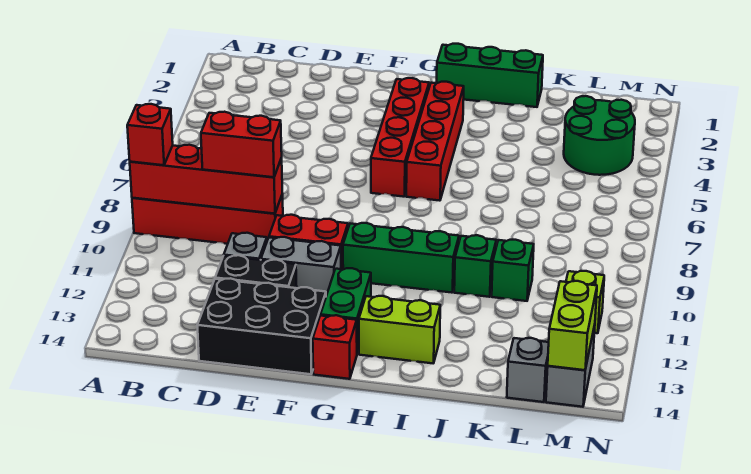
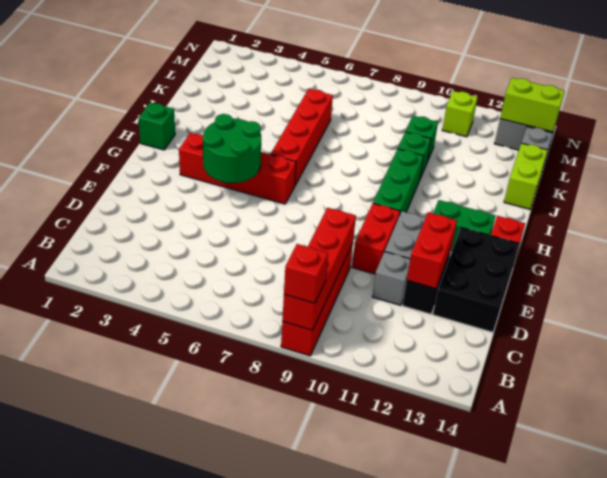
red brick C9:D9 level 3 -> red brick D12:E12 level 2
green brick H1:J1 level 1 -> green brick H1 level 1
red brick H3:H6 level 1 -> red brick H6:K6 level 1
lime brick H13:I13 level 1 -> lime brick J14:K14 level 1
green round brick L3:M4 level 1 -> green round brick F4:G5 level 2

